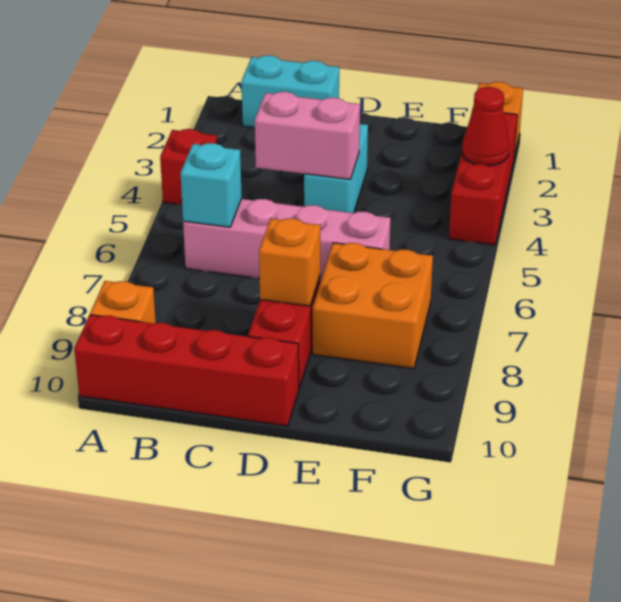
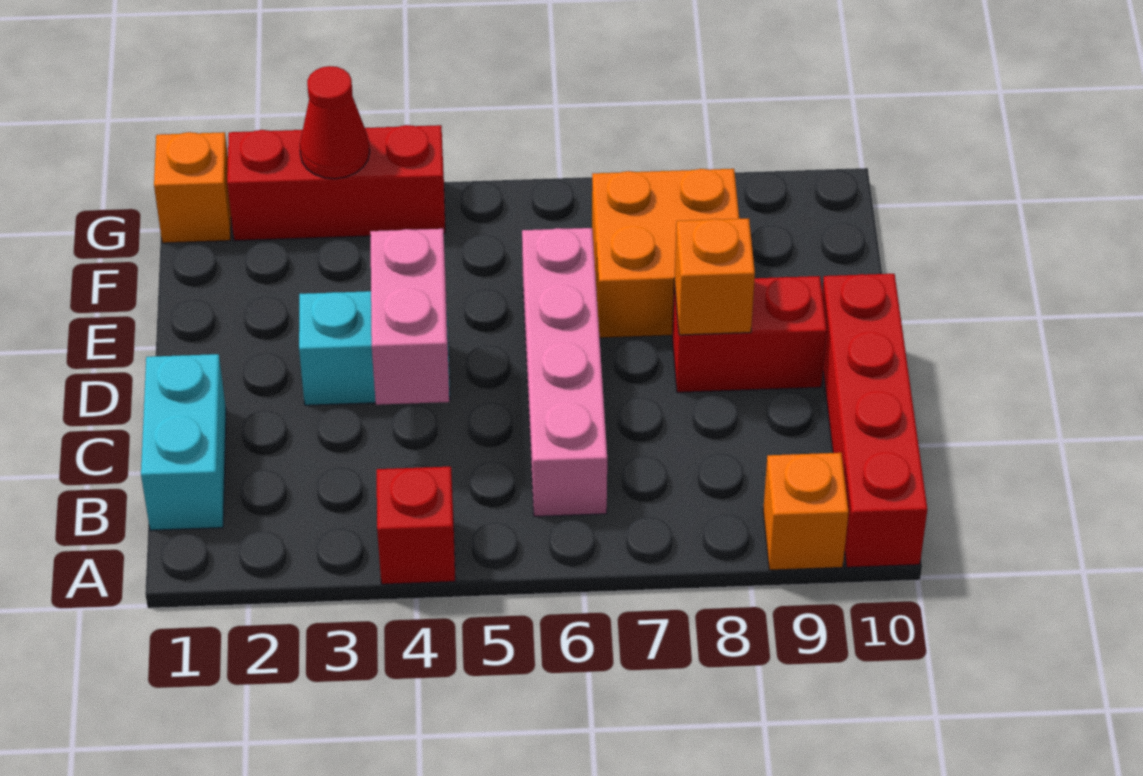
cyan brick B6 level 2 -> none

